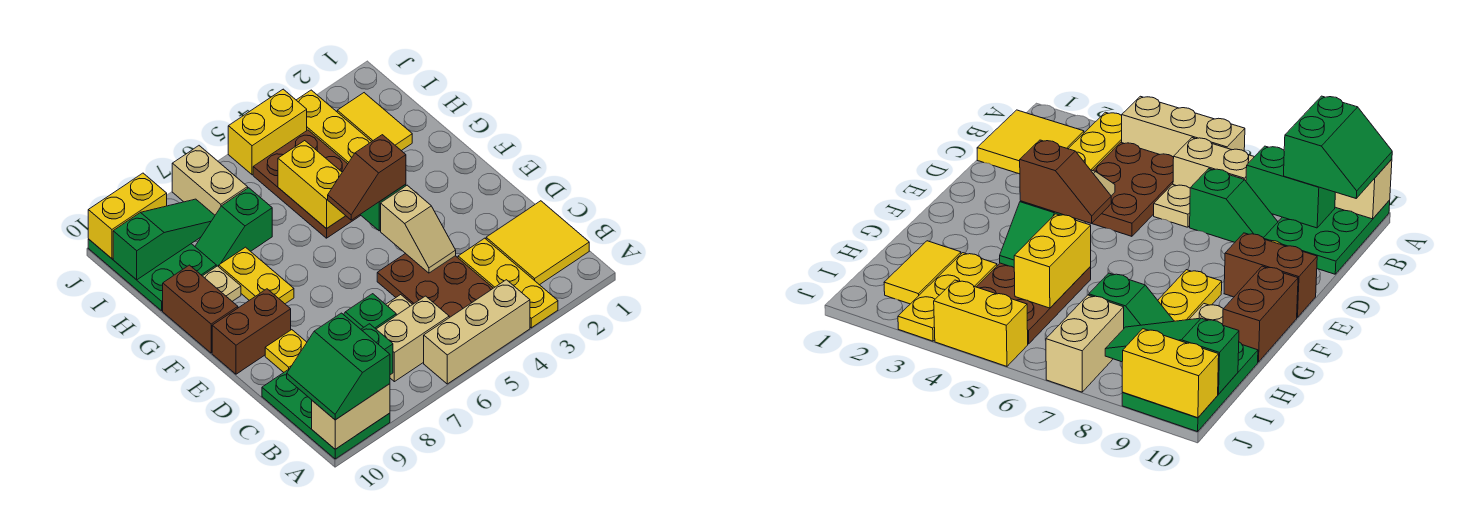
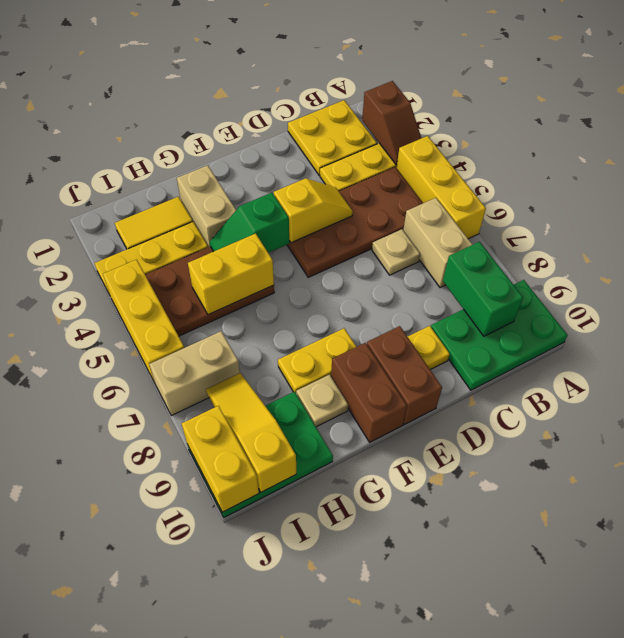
tan brick A4:A6 level 1 -> yellow brick A4:A6 level 1
tan brick A9:A10 level 2 -> tan brick G2:G3 level 1
green slope A9:B10 level 3 top 9 -> none
yellow tile B1:C2 level 1 -> yellow plate B1:C2 level 1
brown plate B4:D5 level 1 -> brown plate B4:E5 level 1
green slope C7:C8 level 1 top 7 -> none
tan slope D4:E4 level 2 top E -> yellow slope D4:E4 level 2 top E
brown slope F4:F5 level 3 top 4 -> brown slope A2:A3 level 2 top 2
brown brick F10:G10 level 1 -> brown brick F9:F10 level 1
green slope H7:H8 level 1 top 7 -> none
green slope I8:I10 level 2 top 10 -> yellow slope I8:I10 level 2 top 10
yellow brick J4:J5 level 1 -> yellow brick J4:J6 level 1

